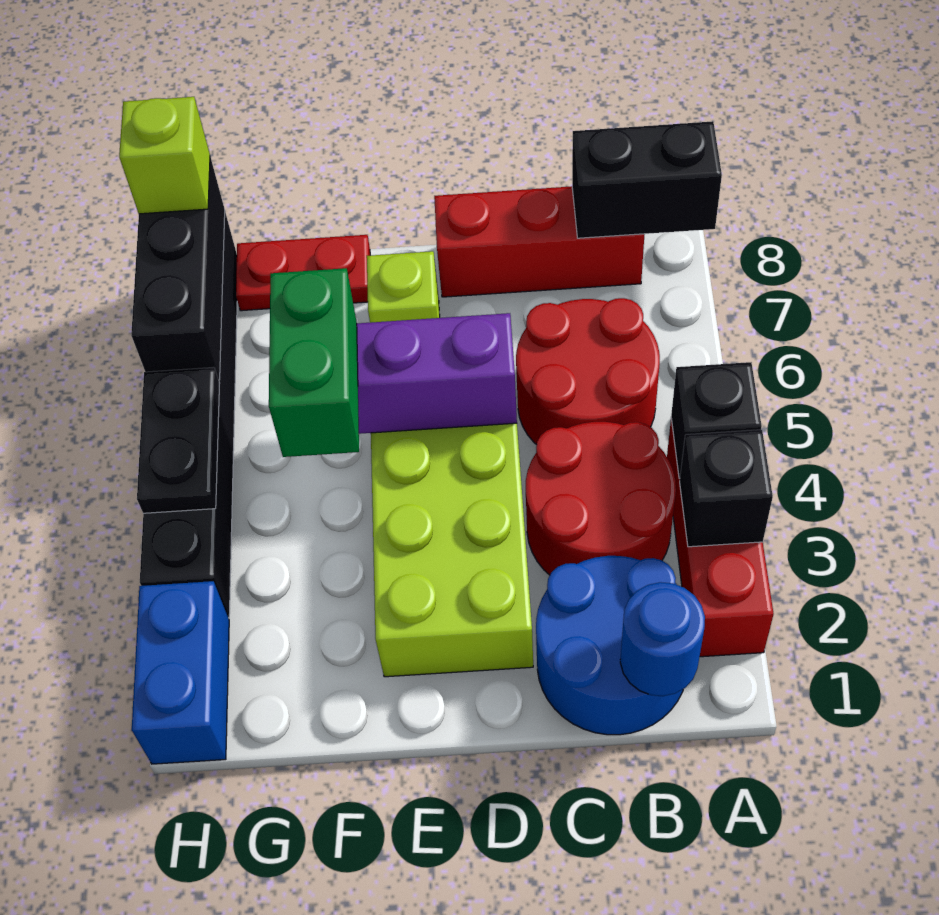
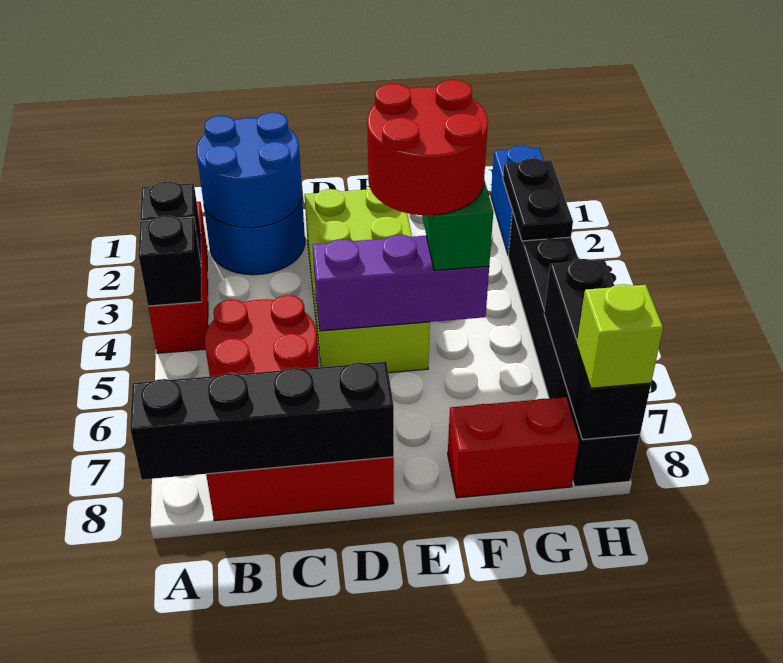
black brick A8:B8 level 2 -> black brick A8:D8 level 2
blue round brick B1 level 2 -> blue round brick B1:C2 level 2
red round brick B3:C4 level 1 -> red round brick E4:F5 level 4
lime brick E7 level 1 -> none
red plate F8:G8 level 1 -> red brick F8:G8 level 1
black plate H4:H5 level 2 -> black plate H2:H3 level 2

